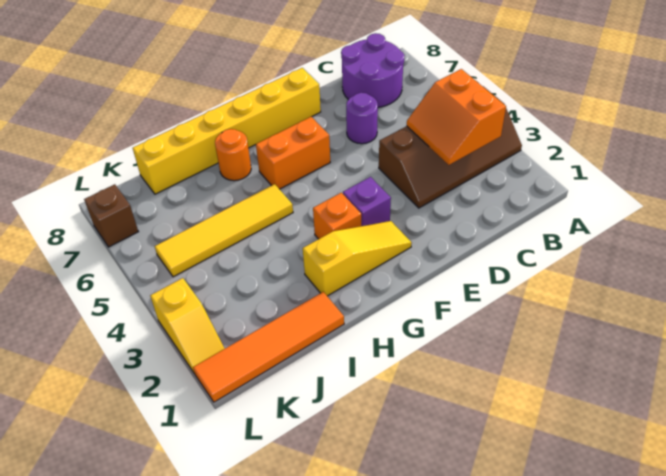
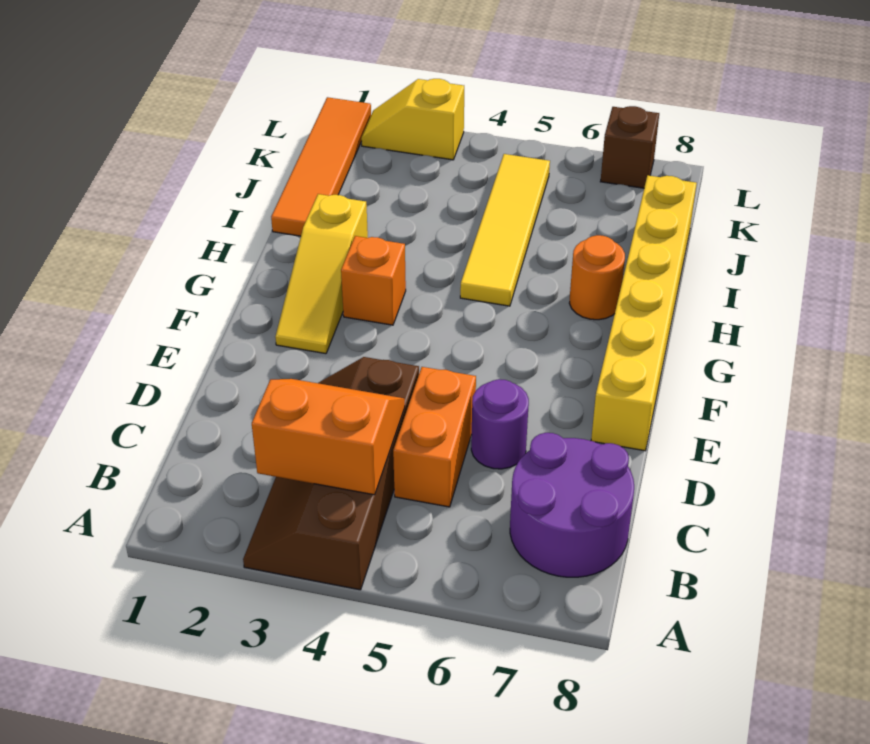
purple brick F3 level 1 -> none
orange brick F6:G6 level 1 -> orange brick C5:D5 level 1

